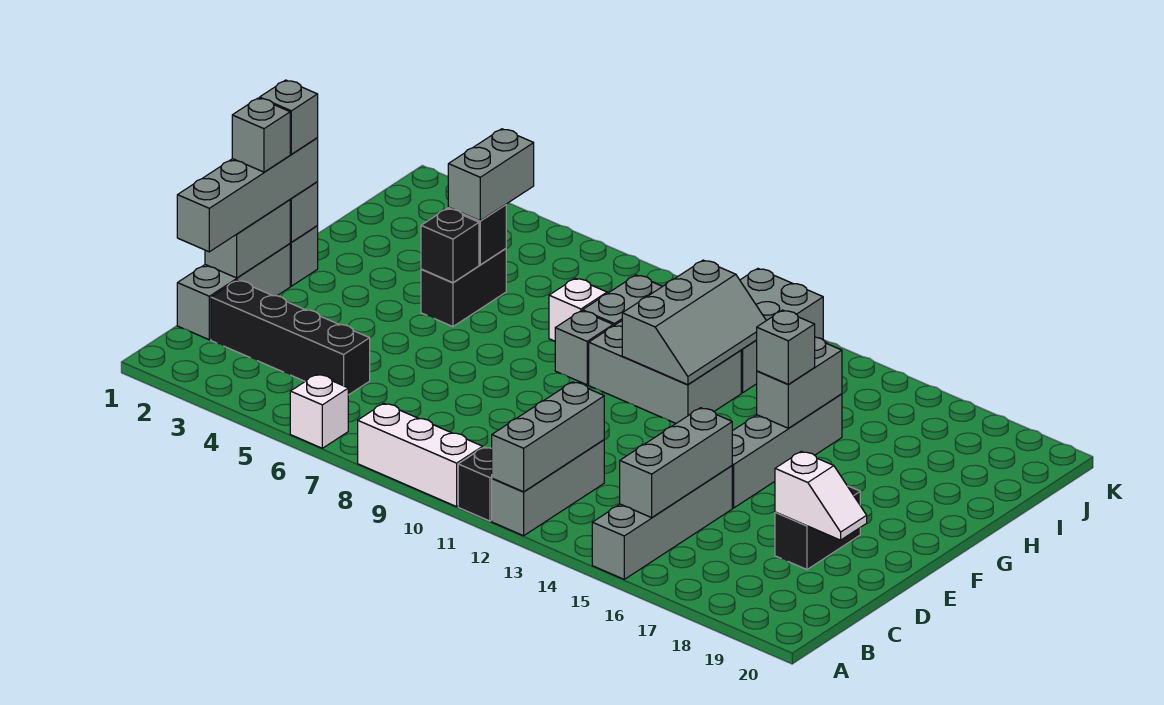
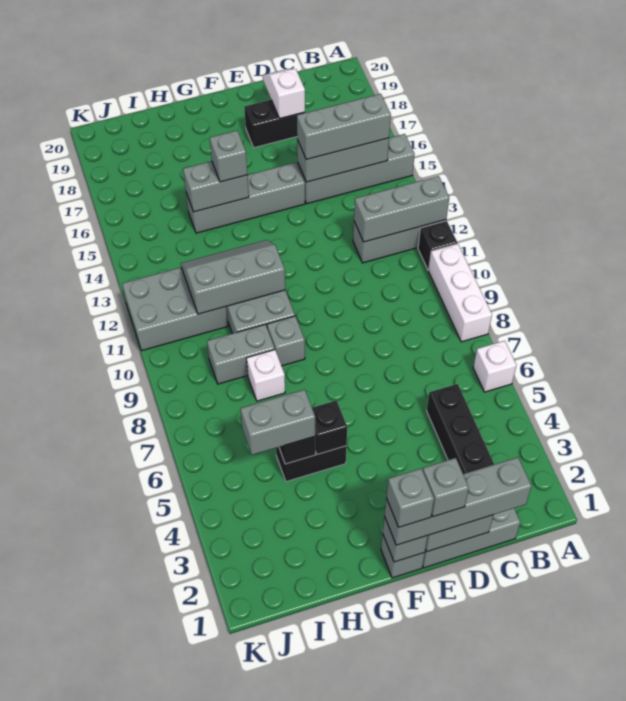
none -> grey brick B15:D15 level 3

